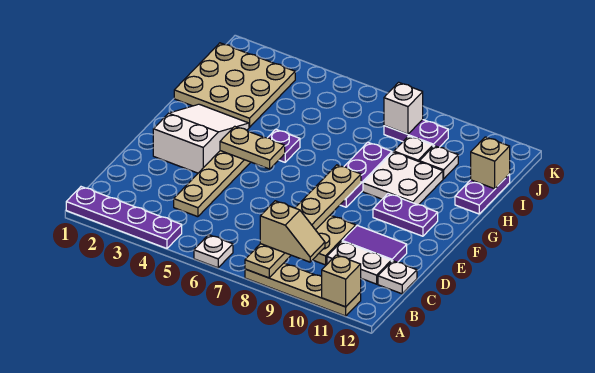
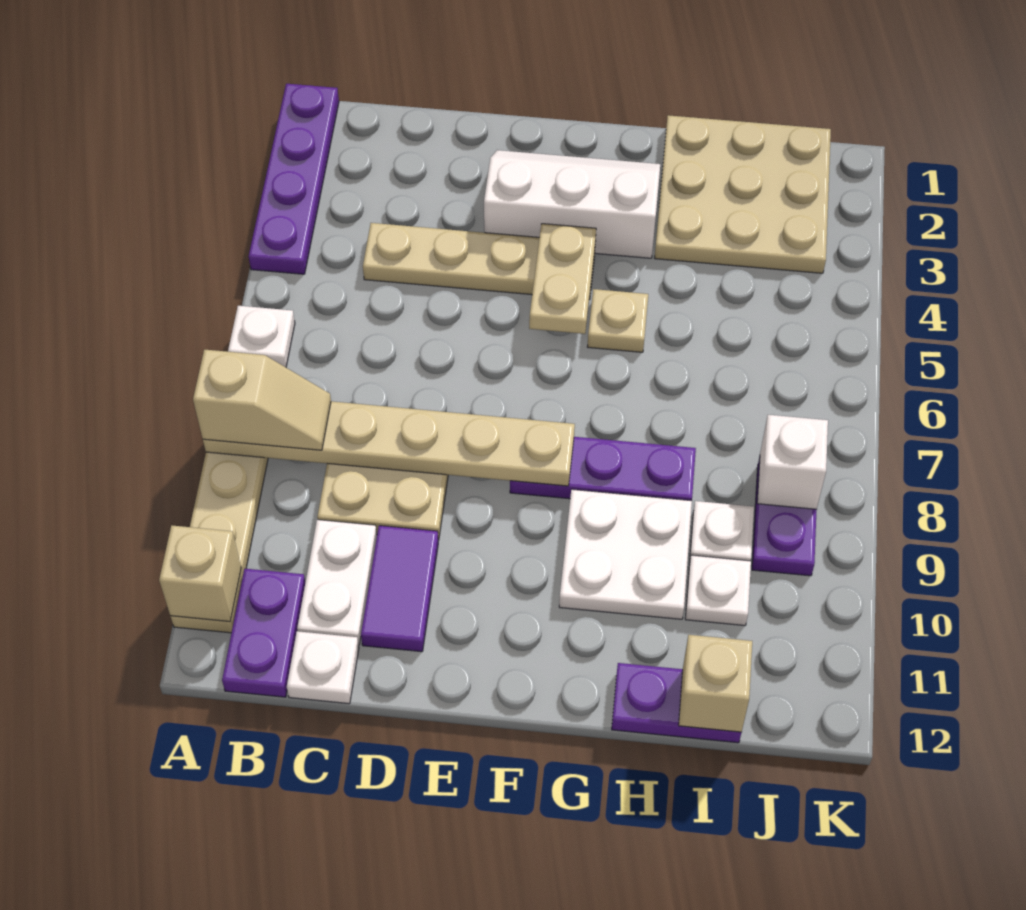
tan slope B8:B9 level 3 top 8 -> tan slope A8:B8 level 3 top A
white slope E2:G3 level 1 top E -> white slope E2:G3 level 1 top 3
purple plate F10:F11 level 1 -> purple plate B11:B12 level 1
purple plate G5 level 1 -> tan plate G5 level 1

